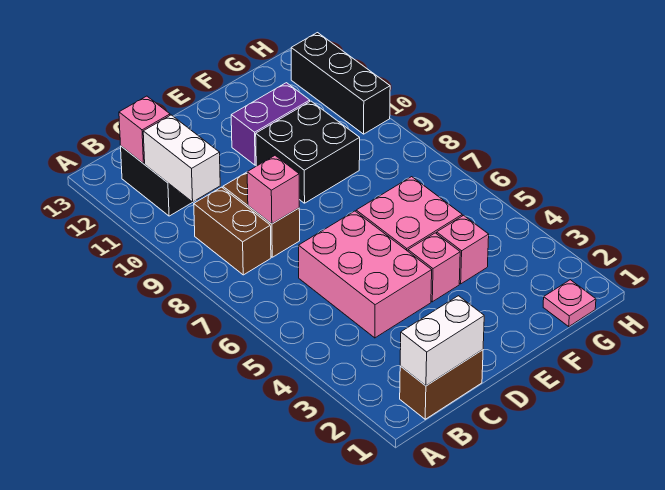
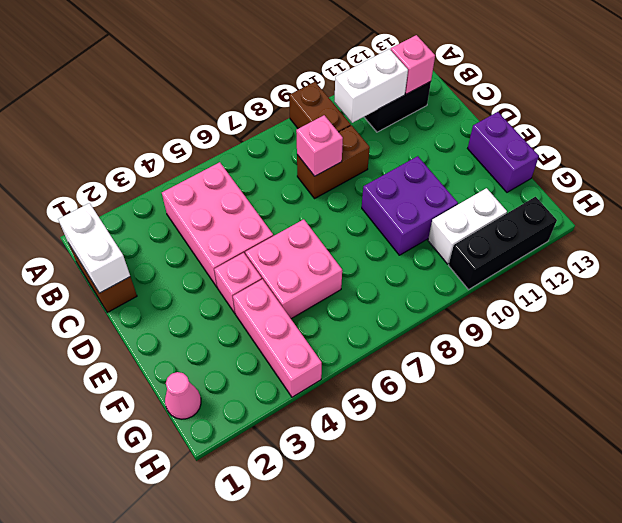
brown brick B8:B9 level 1 -> brown brick A9:B9 level 1
pink brick C4:D6 level 1 -> pink brick B4:D5 level 1
black brick E9:F10 level 1 -> purple brick E9:F10 level 1
purple brick E11:F11 level 1 -> purple brick E13:F13 level 1
pink brick F4 level 1 -> pink brick F4:H4 level 1
pink plate G1 level 1 -> pink cone G1 level 1
none -> white brick G10:G11 level 1

